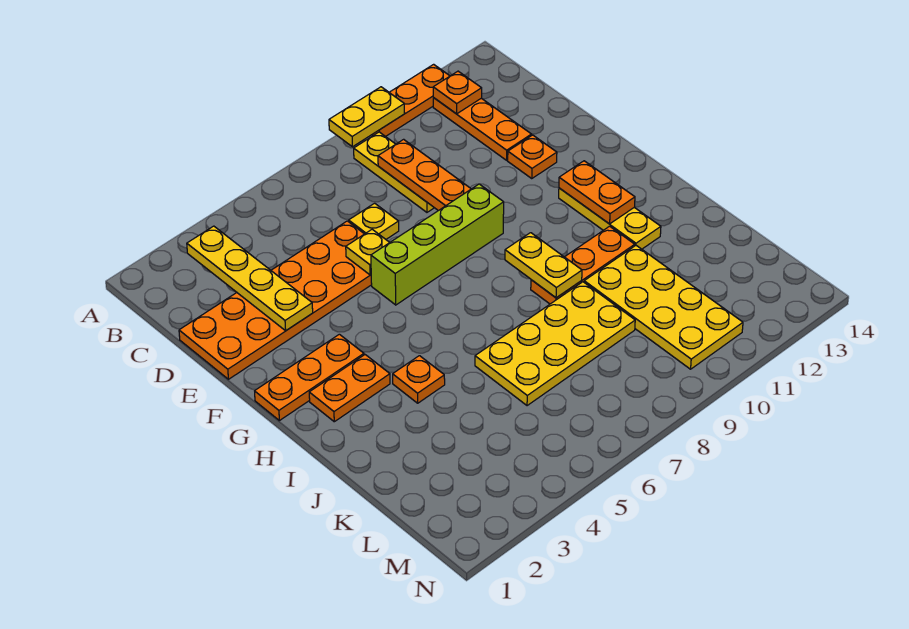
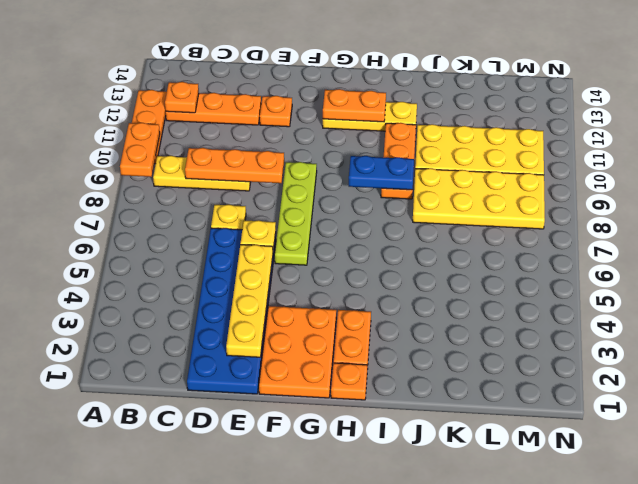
yellow plate A9:A10 level 2 -> orange plate A9:A10 level 2
yellow plate B3:E3 level 2 -> yellow plate E2:E5 level 2
orange plate D1:E6 level 1 -> blue plate D1:E6 level 1
lime brick F6:F9 level 1 -> lime plate F6:F9 level 1
orange plate G1:G3 level 1 -> orange plate F1:G3 level 1
yellow plate H9:I9 level 2 -> blue plate H9:I9 level 2
orange plate I4 level 1 -> orange plate H1 level 1
yellow plate J6:K9 level 1 -> yellow plate J8:M9 level 1

